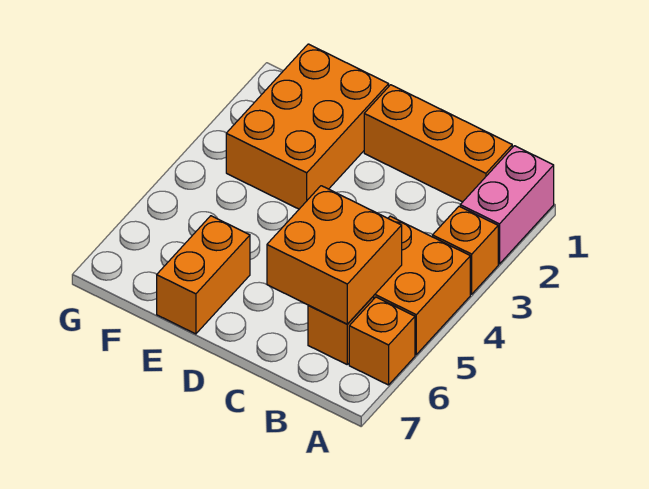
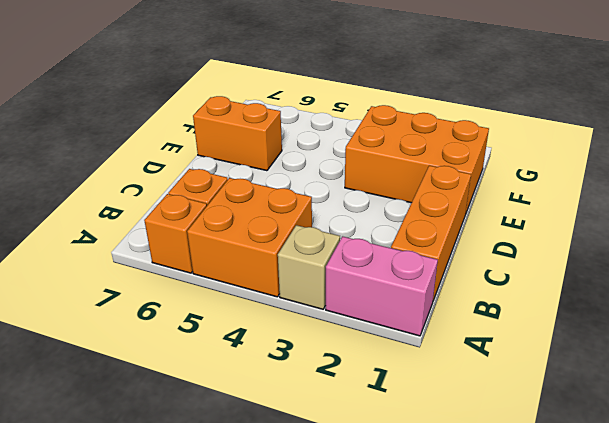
orange brick A3 level 1 -> tan brick A3 level 1
orange brick B5:C6 level 2 -> none

